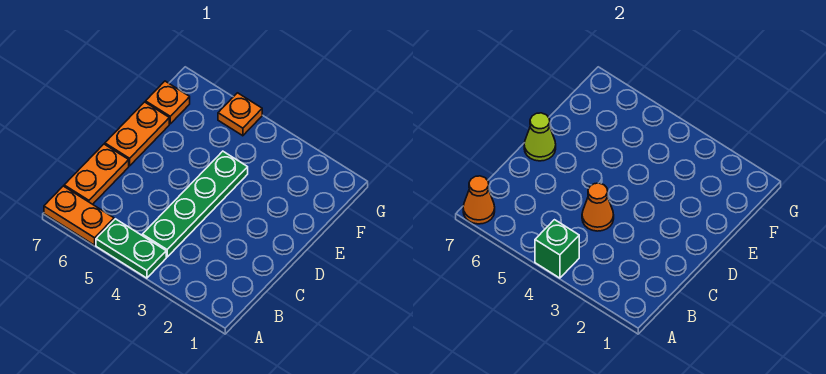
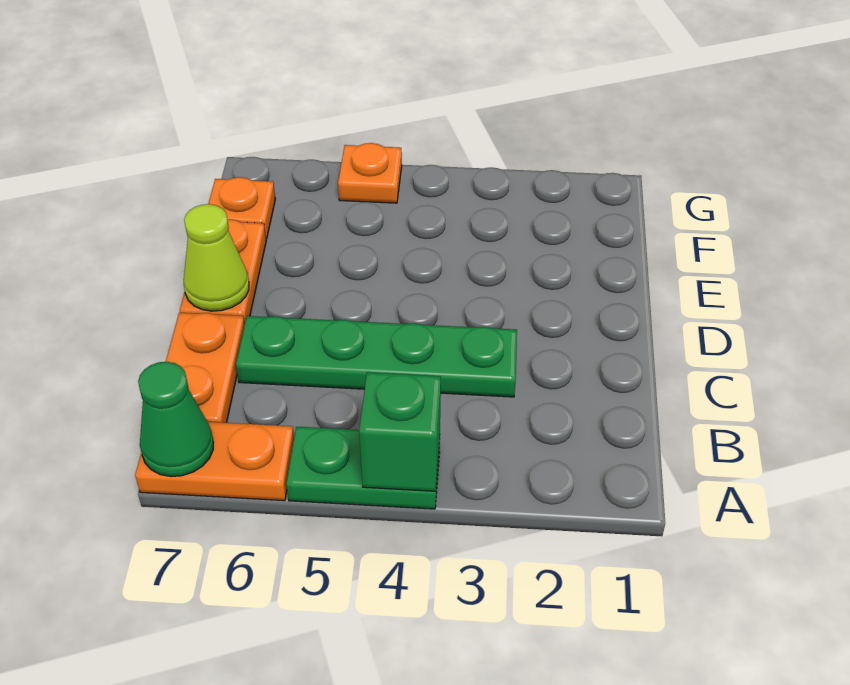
orange cone A7 level 2 -> green cone A7 level 2
green plate B4:E4 level 1 -> green plate C3:C6 level 1
orange cone C4 level 2 -> none

